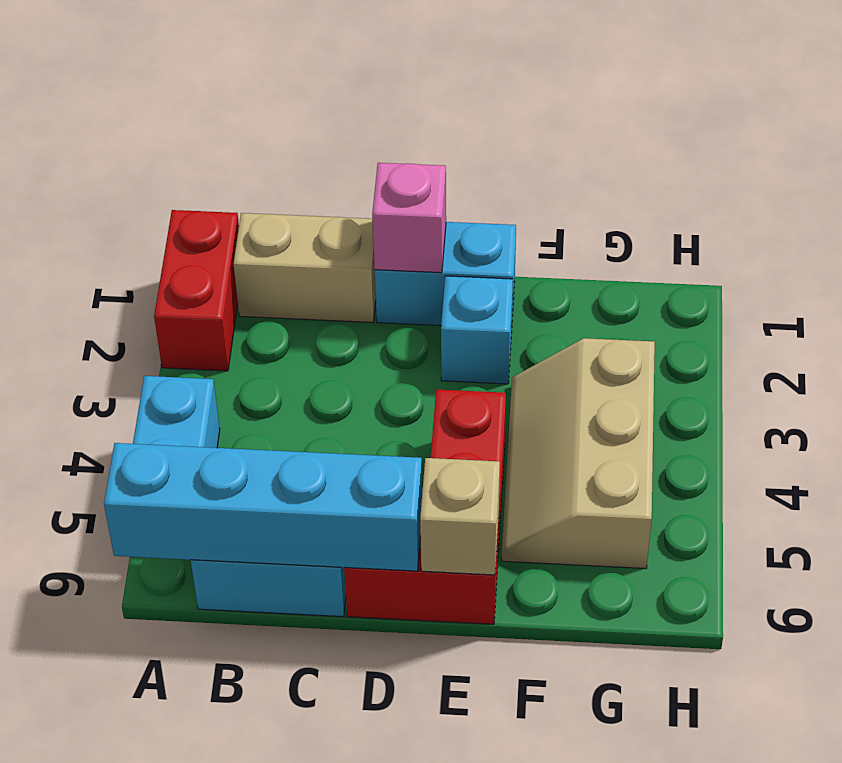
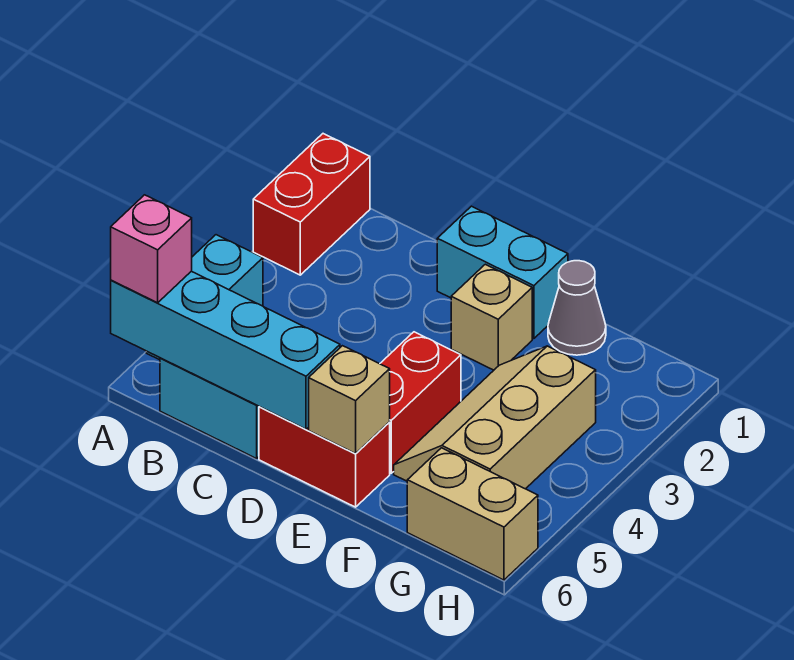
tan brick B1:C1 level 1 -> tan brick G6:H6 level 1
pink brick D1 level 2 -> pink brick A6 level 3
cyan brick E2 level 1 -> tan brick E2 level 1
none -> grey cone F1 level 1

